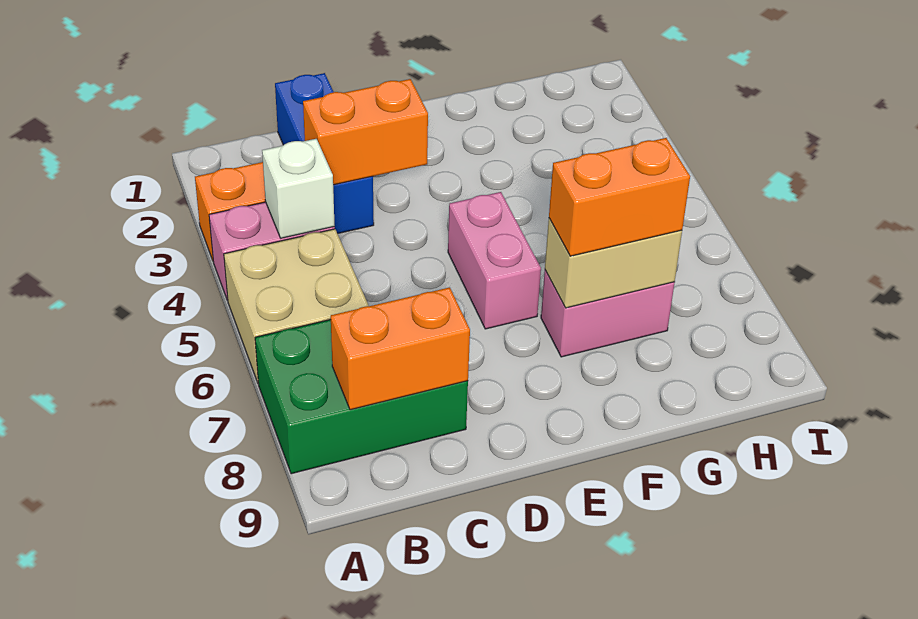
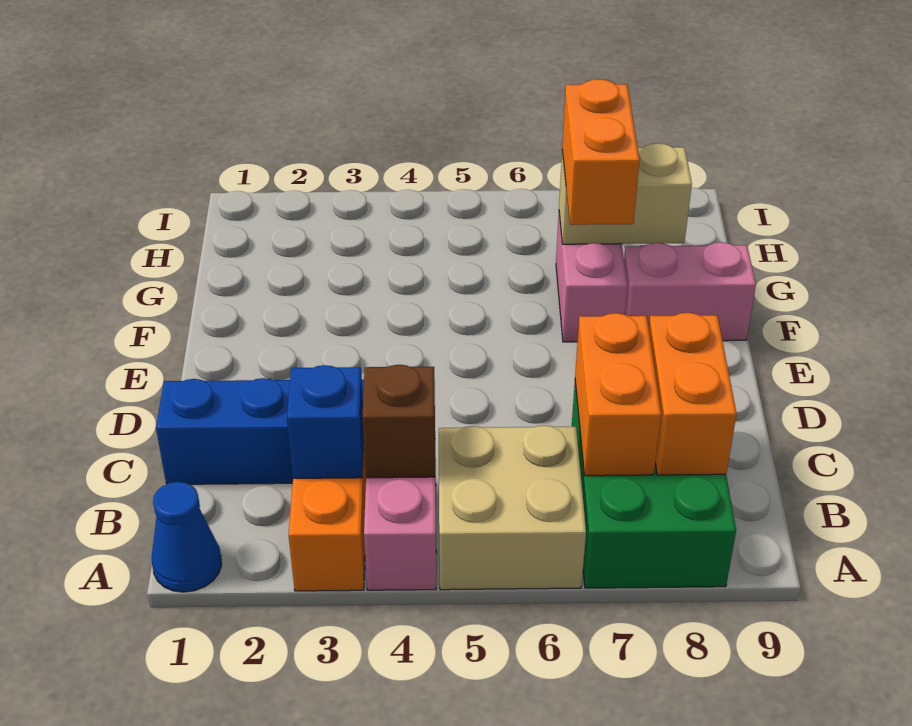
none -> blue cone A1 level 1
none -> blue brick B3 level 2
white brick B4 level 2 -> brown brick B4 level 2
orange brick C3:D3 level 2 -> orange brick B7:C7 level 2
pink brick E5:E6 level 1 -> pink brick F8:F9 level 1
tan brick F7:G7 level 2 -> tan brick G7:G8 level 2

